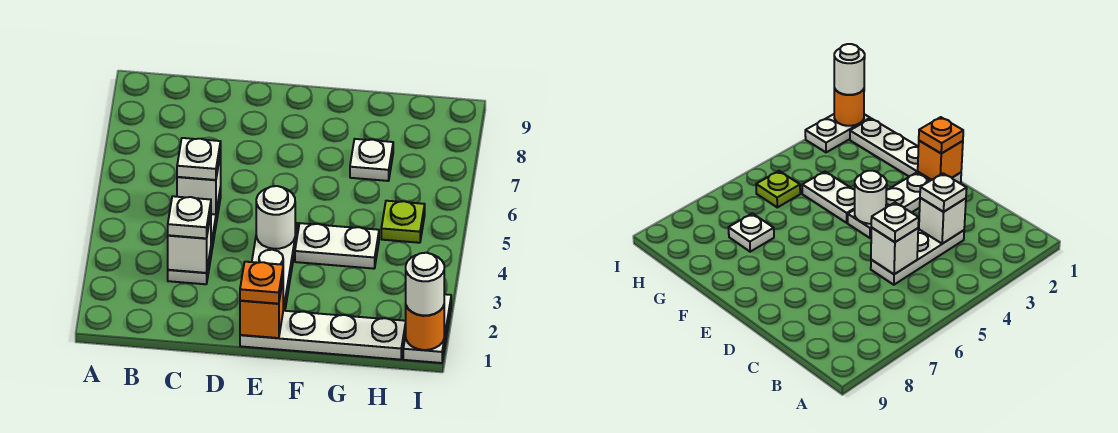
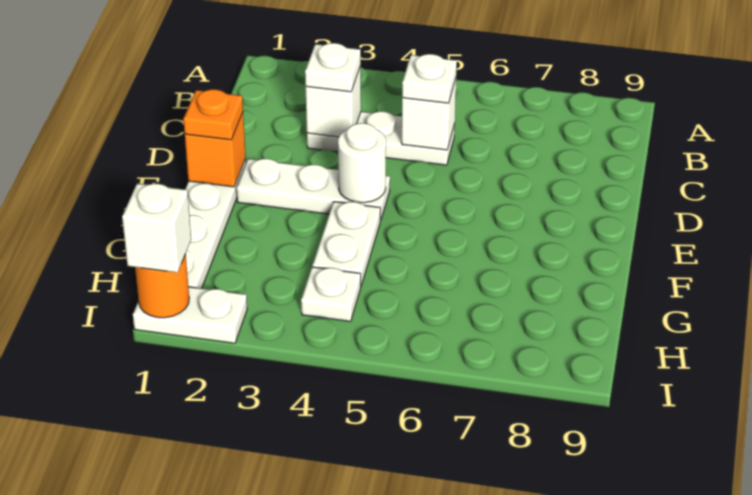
white plate G7 level 1 -> white plate H4 level 1
lime plate H5 level 1 -> none
white round brick I1 level 3 -> white brick I1 level 3

